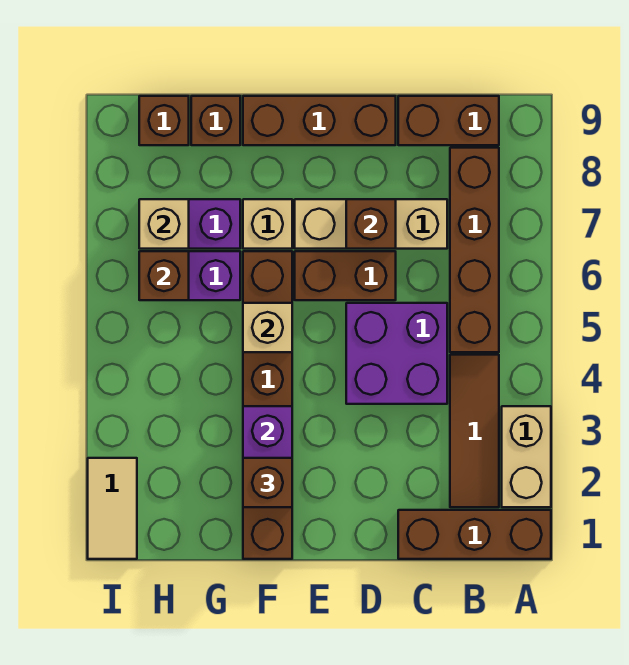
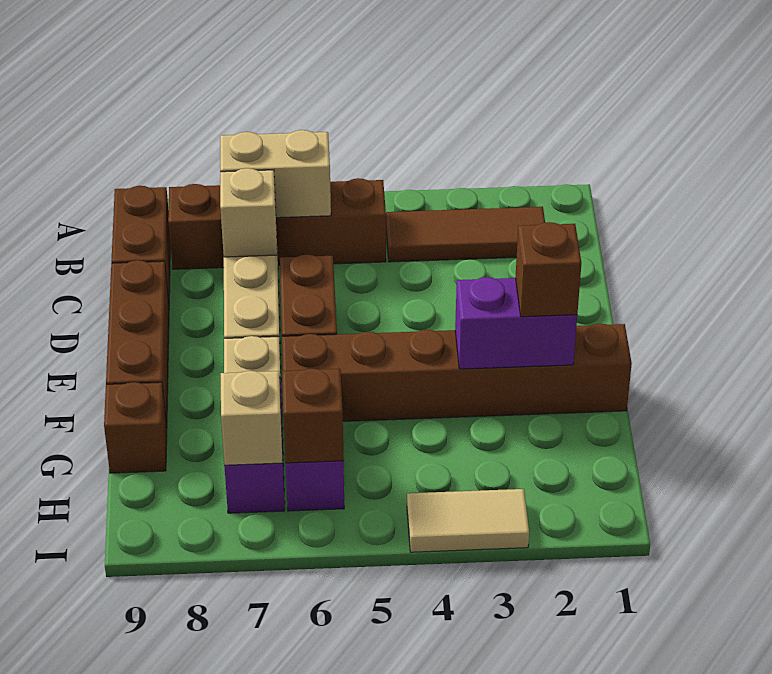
brown brick A1:C1 level 1 -> none
tan brick A2:A3 level 1 -> tan brick B6:B7 level 2
purple brick C4:D5 level 1 -> none
brown brick D7 level 2 -> none
tan brick F5 level 2 -> tan brick C7 level 2
brown brick H9 level 1 -> none
tan tile I1:I2 level 1 -> tan tile I3:I4 level 1

